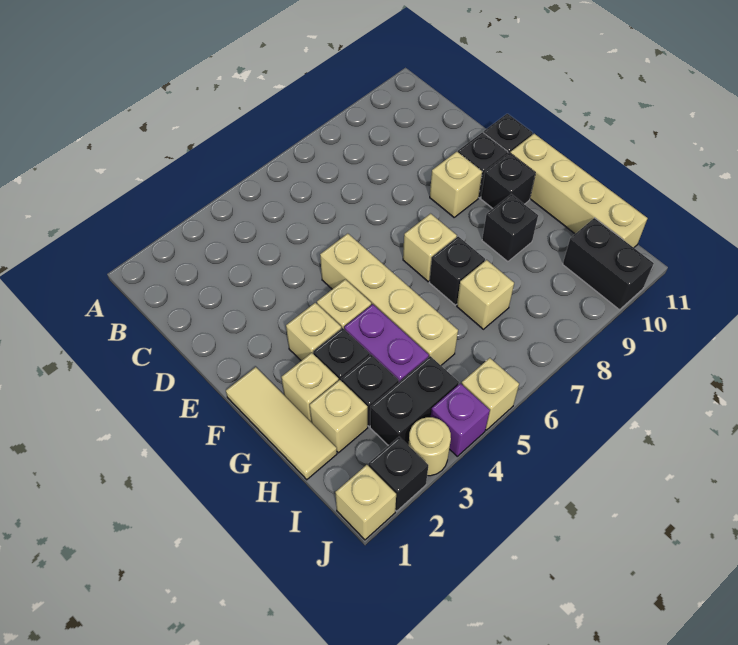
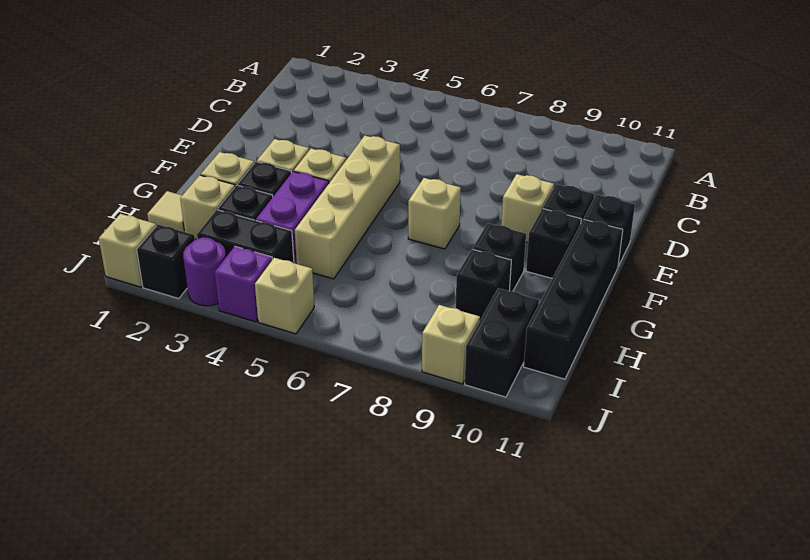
tan tile F1:H1 level 1 -> tan tile H1 level 1
tan brick F11:I11 level 1 -> black brick F11:I11 level 1
black brick G7 level 1 -> black brick H9 level 1
tan brick H7 level 1 -> tan brick J9 level 1
tan round brick J3 level 1 -> purple round brick J3 level 1

